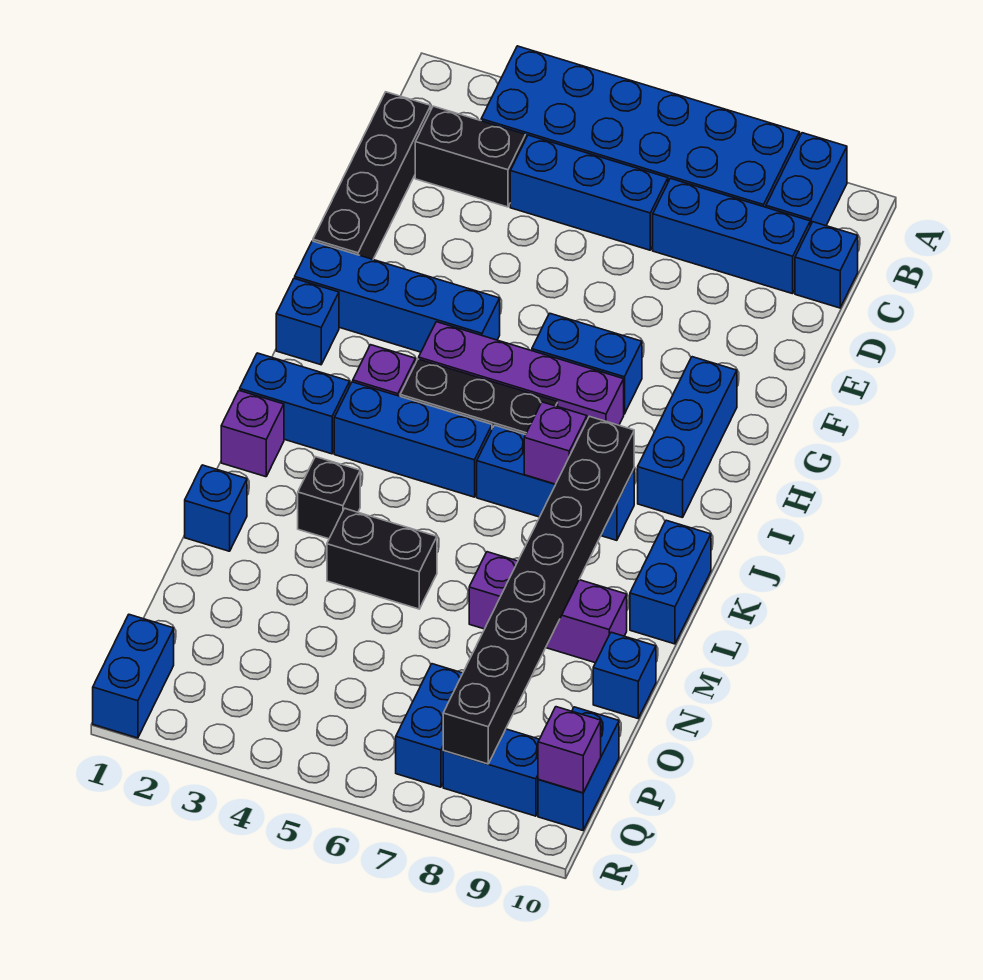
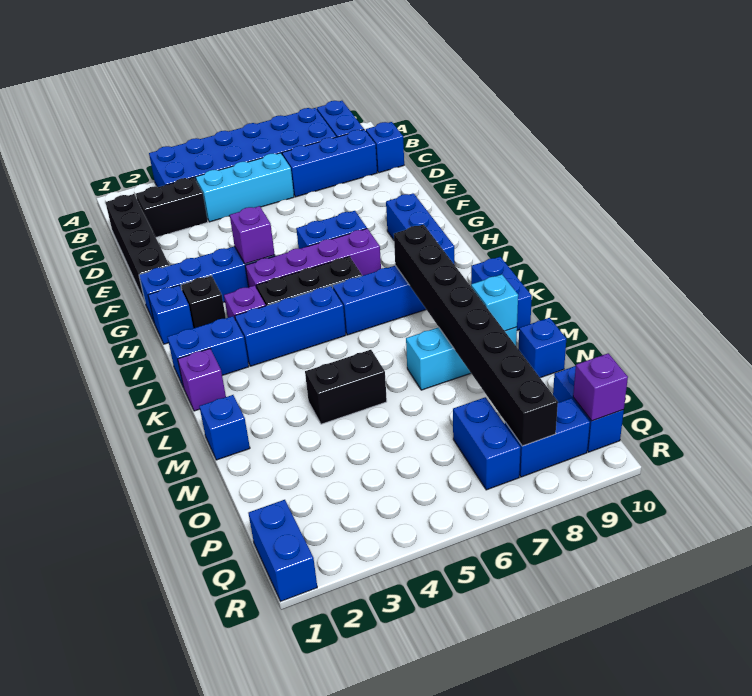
blue brick C4:C6 level 1 -> cyan brick C4:C6 level 1
purple brick J7 level 2 -> purple brick G4 level 2
black brick L3 level 1 -> black brick H2 level 1
purple brick M7:M9 level 1 -> cyan brick M7:M9 level 1
none -> cyan brick M9 level 2

